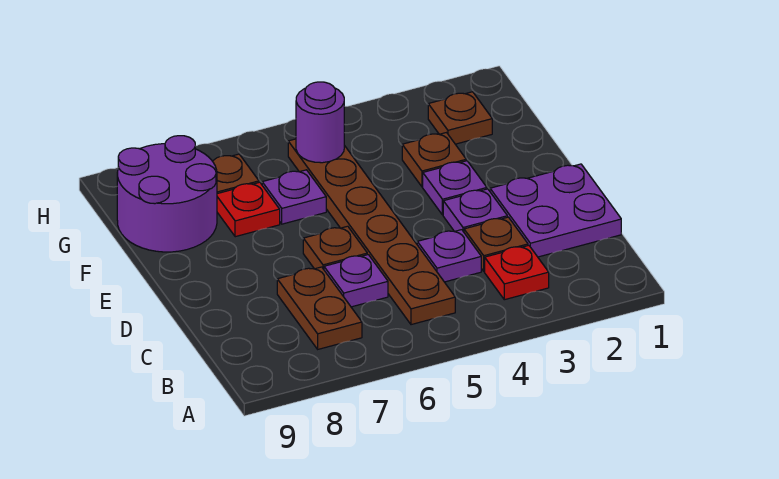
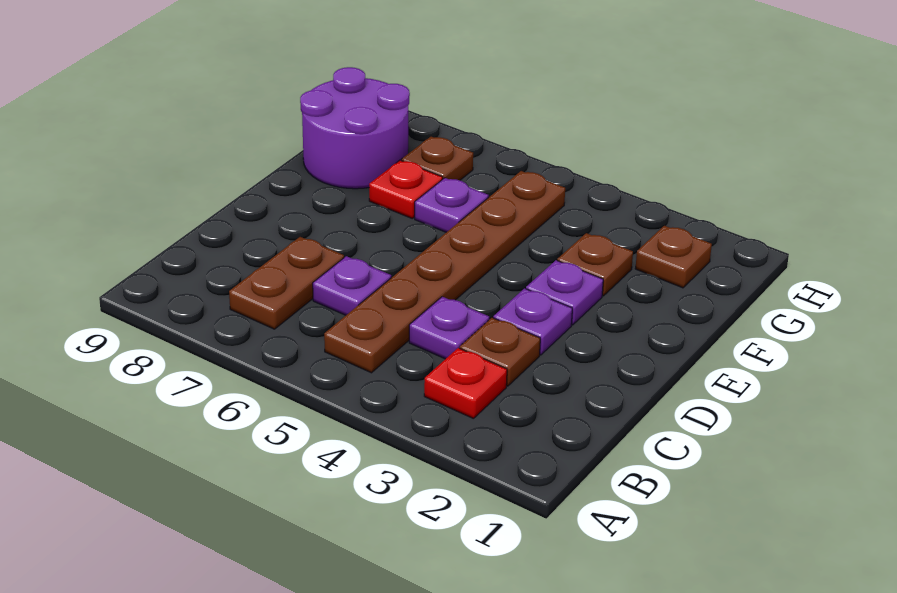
purple plate C1:D2 level 1 -> none
brown plate D6 level 1 -> none
purple round brick G5 level 2 -> none

